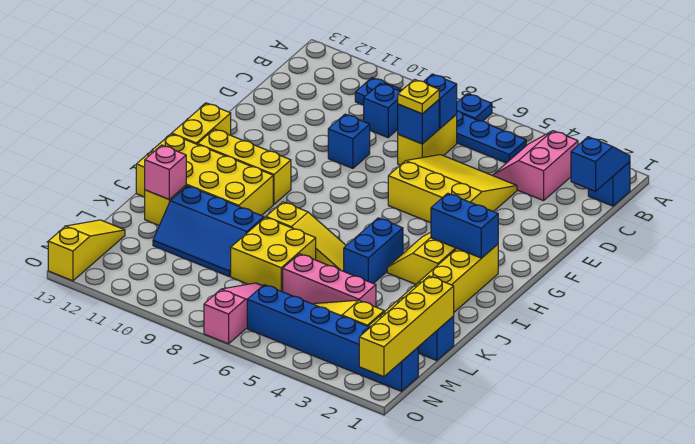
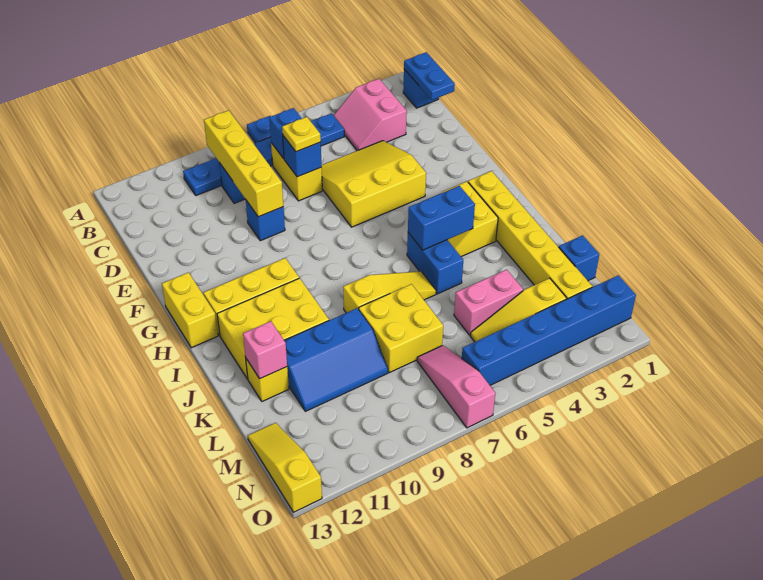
blue slope B1:C1 level 2 top C -> blue plate B1:C1 level 2
blue brick H2:H3 level 2 -> blue brick I4:I5 level 2
yellow brick I10:J13 level 1 -> yellow brick I10:J12 level 1
yellow brick L1:O1 level 2 -> yellow brick B9:E9 level 2
pink brick L4:L6 level 1 -> pink brick L4:L5 level 1

